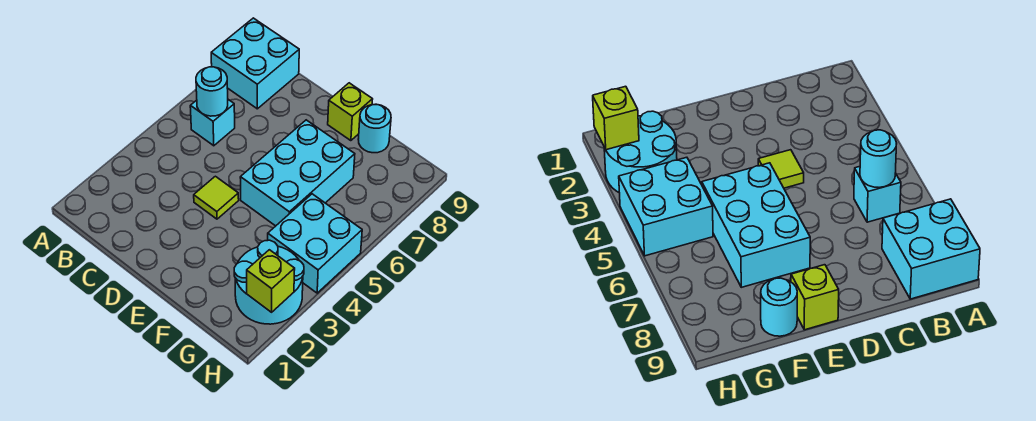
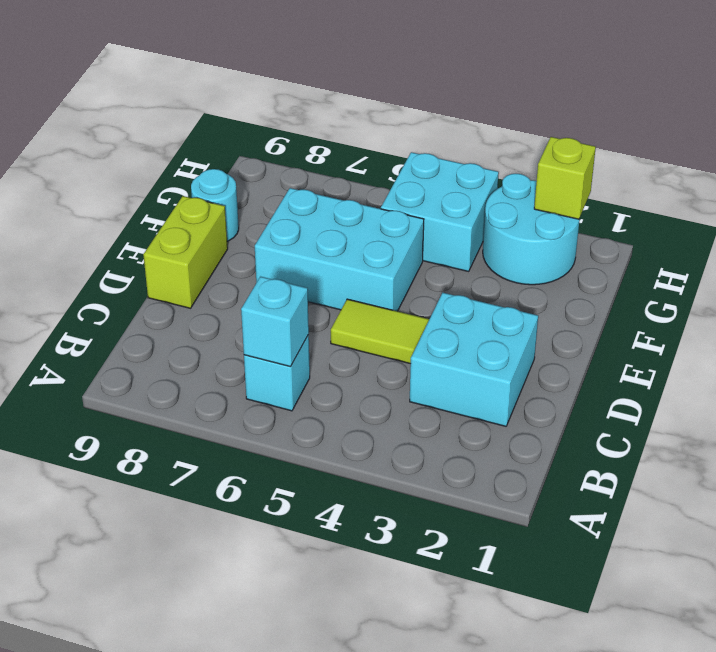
cyan brick A8:B9 level 1 -> cyan brick C2:D3 level 1
cyan round brick B6 level 2 -> cyan brick B6 level 2
lime tile D4 level 1 -> lime tile D4:D5 level 1
lime brick E9 level 1 -> lime brick D9:E9 level 1

